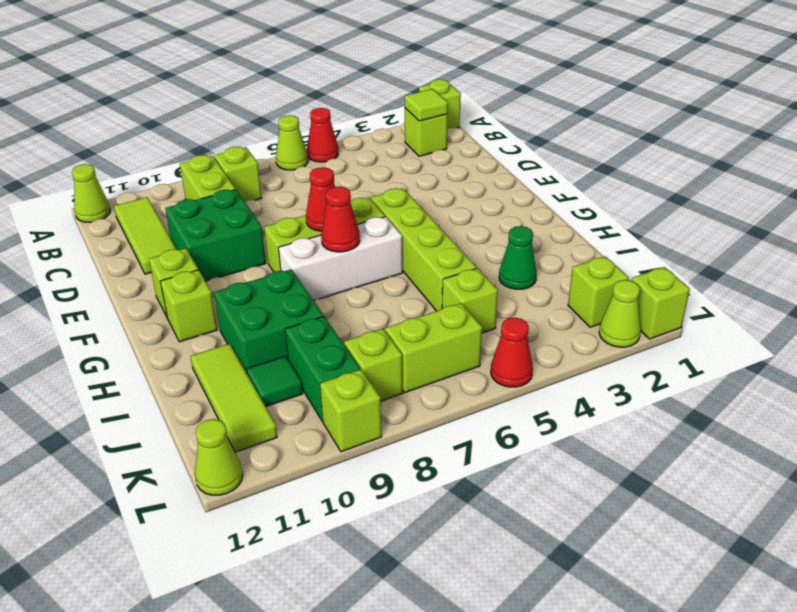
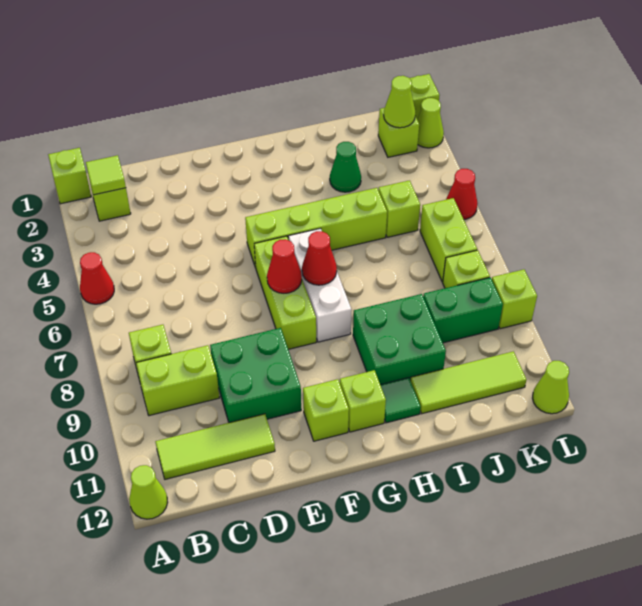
lime cone A6 level 1 -> lime cone K2 level 2
green tile J10 level 1 -> green tile H11 level 1

